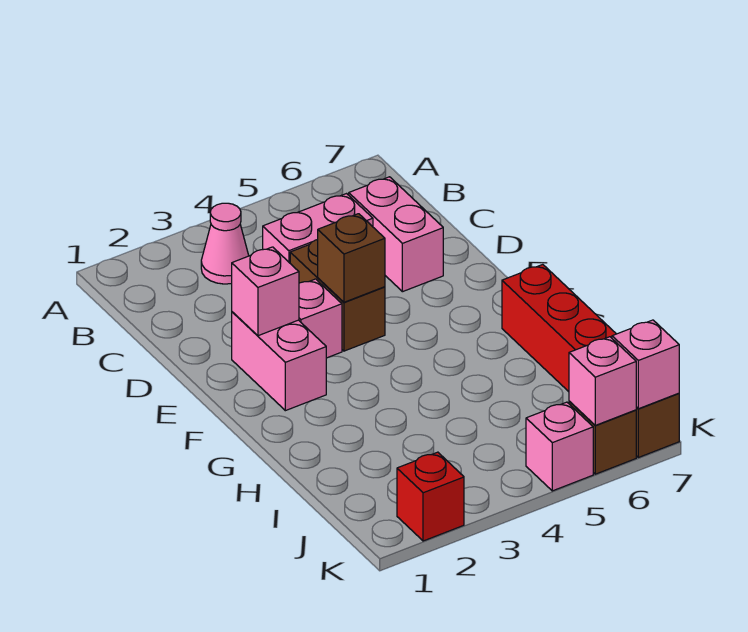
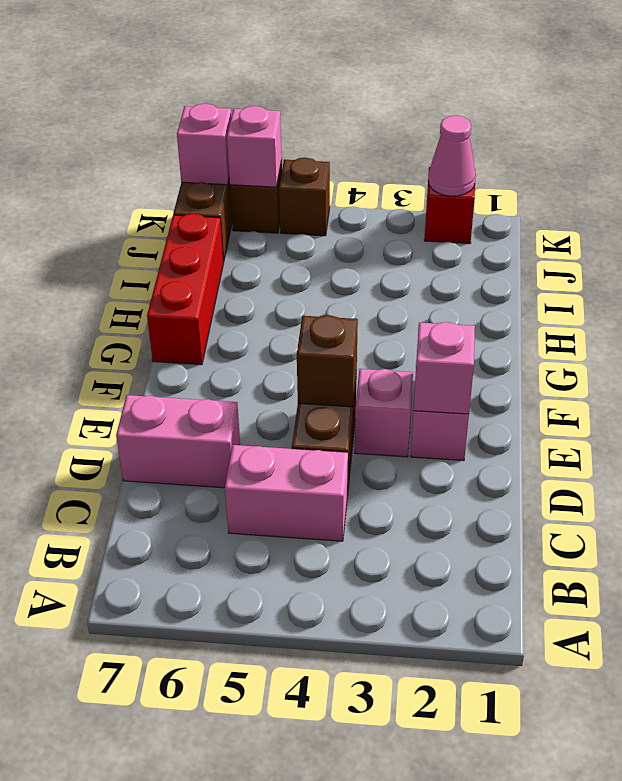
pink cone B3 level 1 -> pink cone K2 level 2
pink brick C6:D6 level 1 -> pink brick D6:D7 level 1
pink brick K5 level 1 -> brown brick K5 level 1

